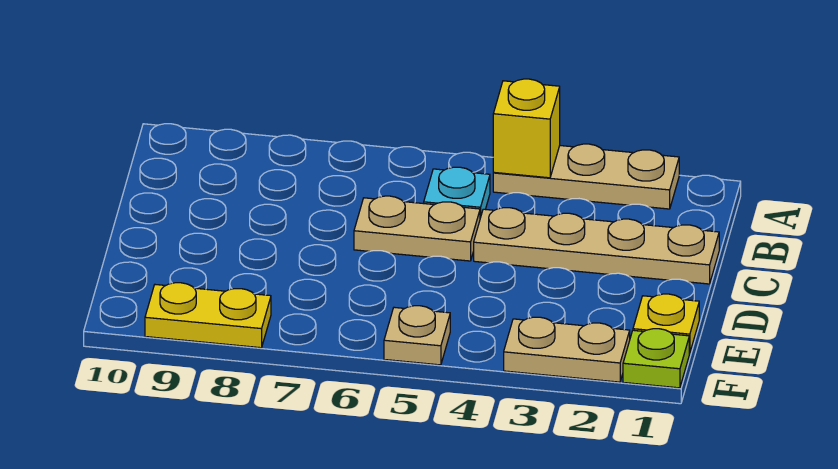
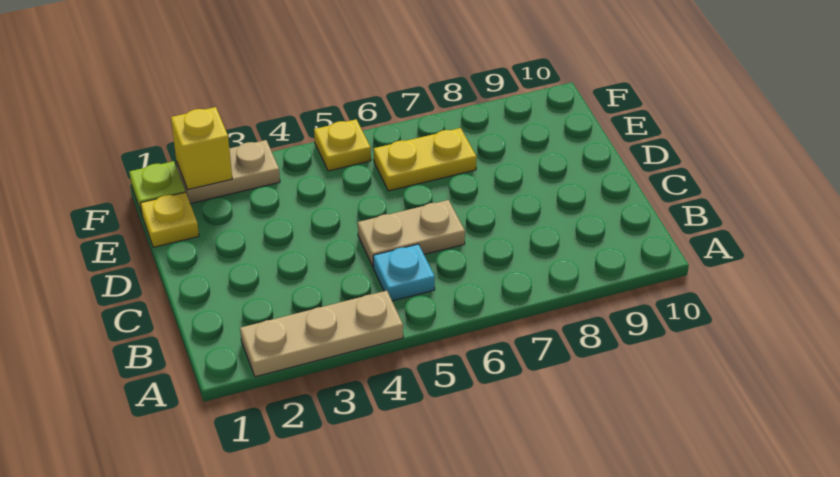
yellow brick A4 level 2 -> yellow brick F2 level 2
tan plate C1:C4 level 1 -> none
tan plate F5 level 1 -> yellow plate F5 level 1
yellow plate F8:F9 level 1 -> yellow plate E6:E7 level 1

